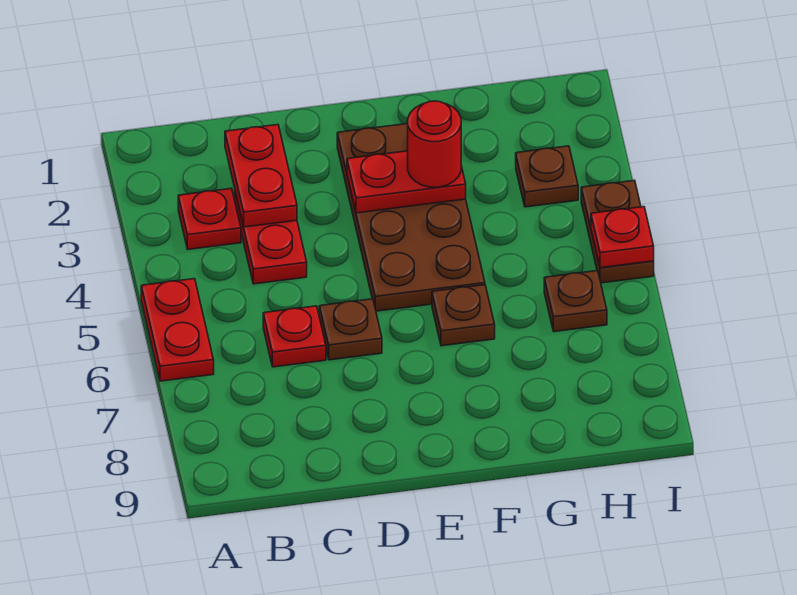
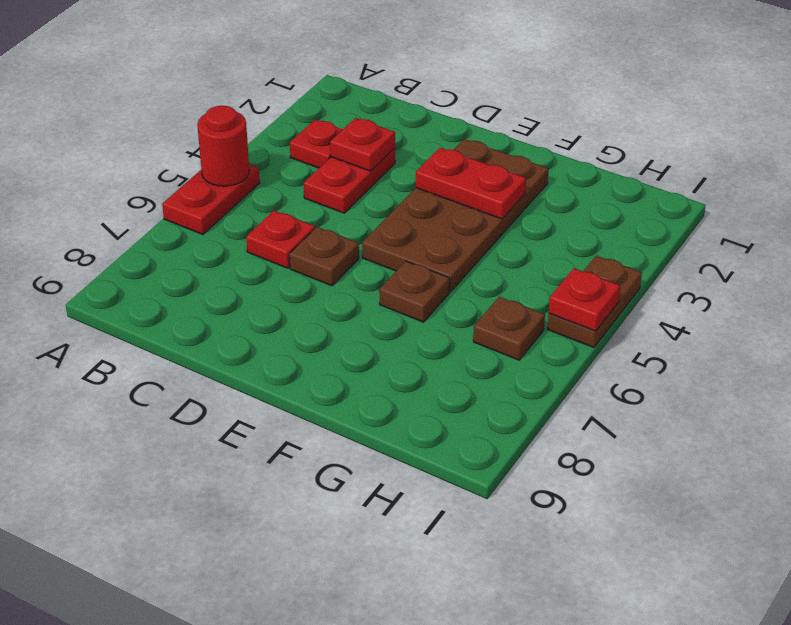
red plate C2:C3 level 2 -> red plate C3 level 2
red round brick F3 level 3 -> red round brick A5 level 2
brown plate H3 level 1 -> none

